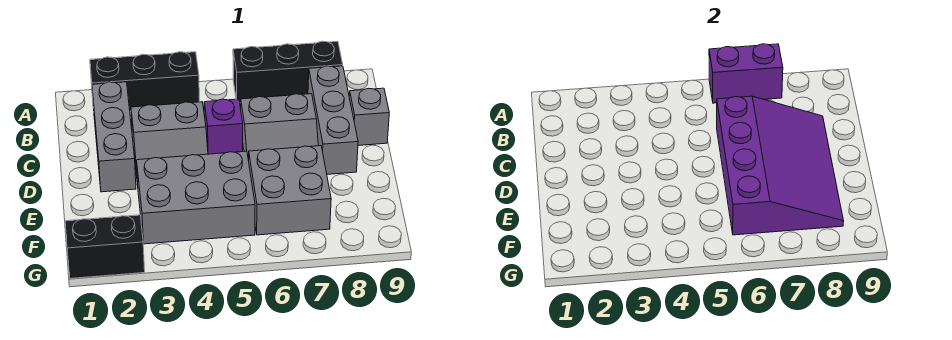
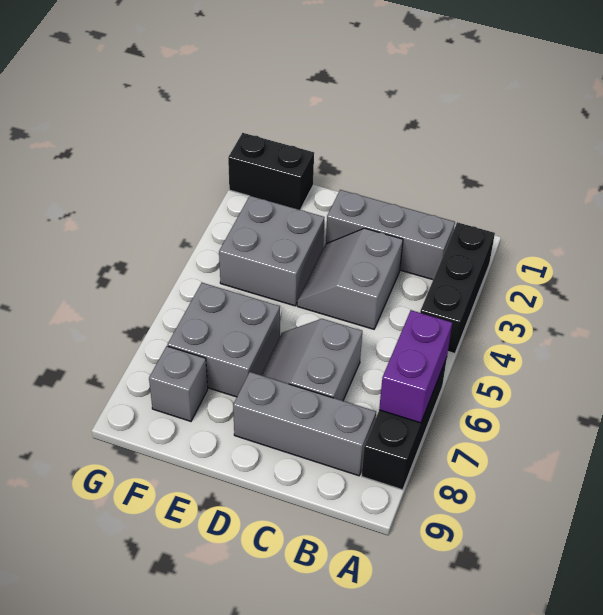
purple brick C5 level 1 -> none
purple slope C6:F8 level 2 top 6 -> none
grey brick C9 level 1 -> grey brick F8 level 1
grey brick E3:F5 level 1 -> grey brick E3:F4 level 1
black brick G1:G2 level 1 -> black brick F1:G1 level 1

